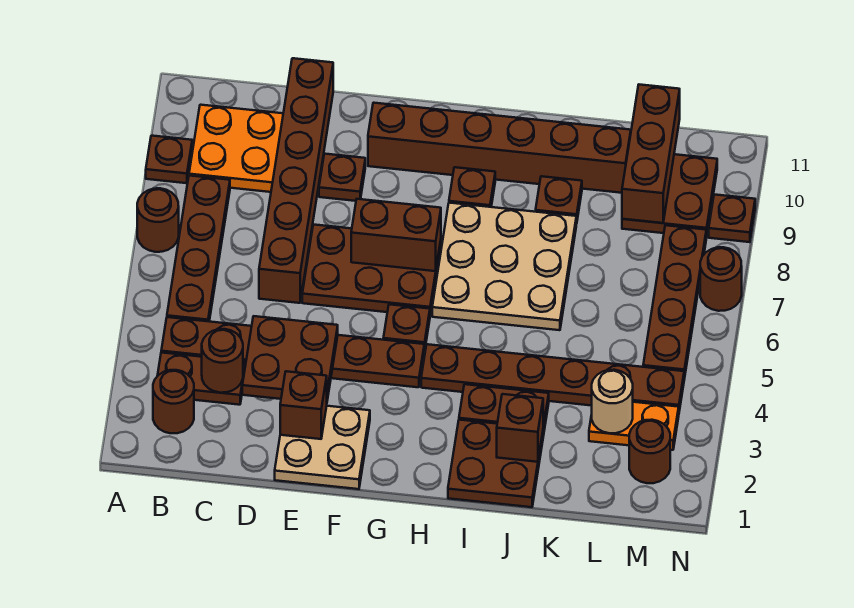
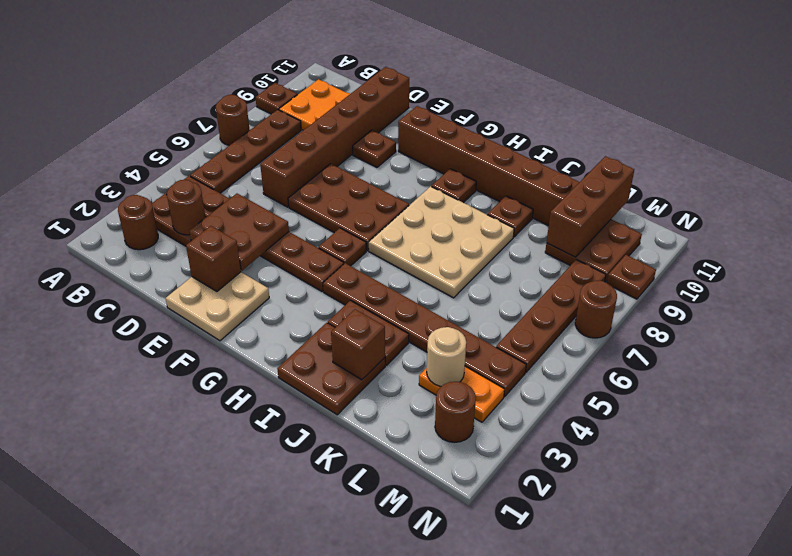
brown brick F7:G7 level 2 -> none

